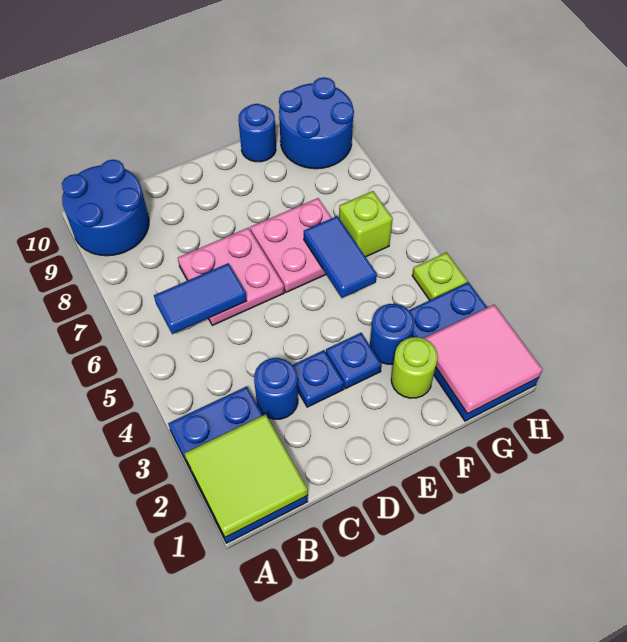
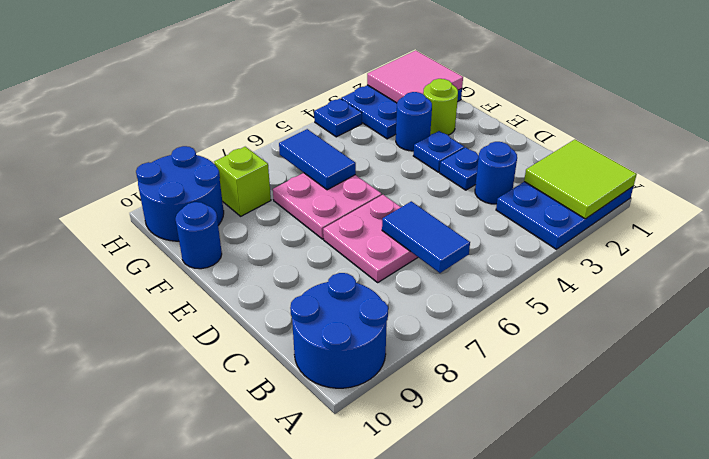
blue tile F5:F6 level 2 -> blue tile F6:G6 level 2
lime brick G6 level 1 -> lime brick G8 level 1
lime plate H4 level 1 -> blue plate H4 level 1

